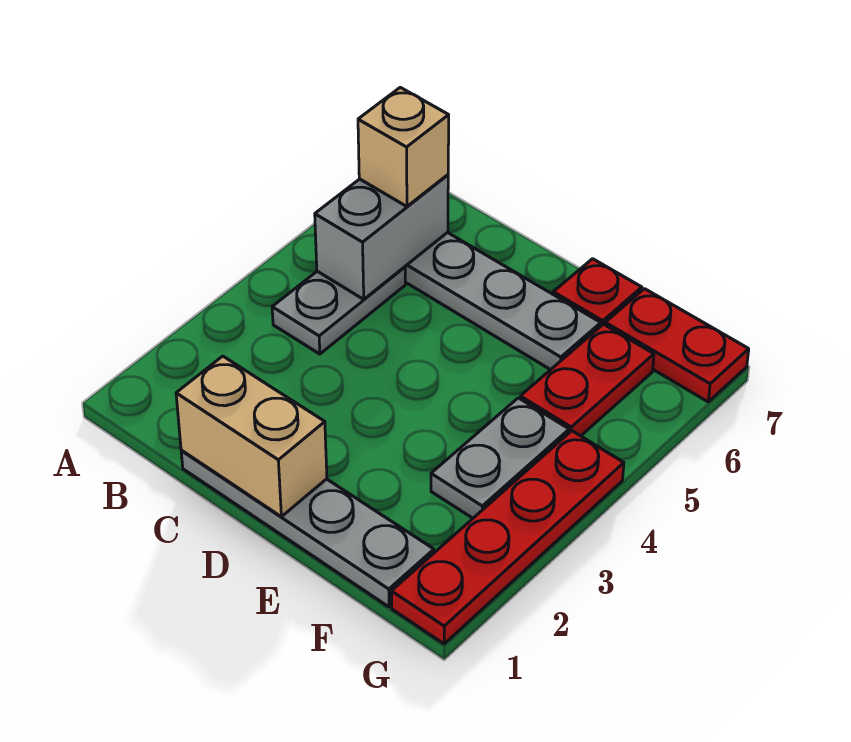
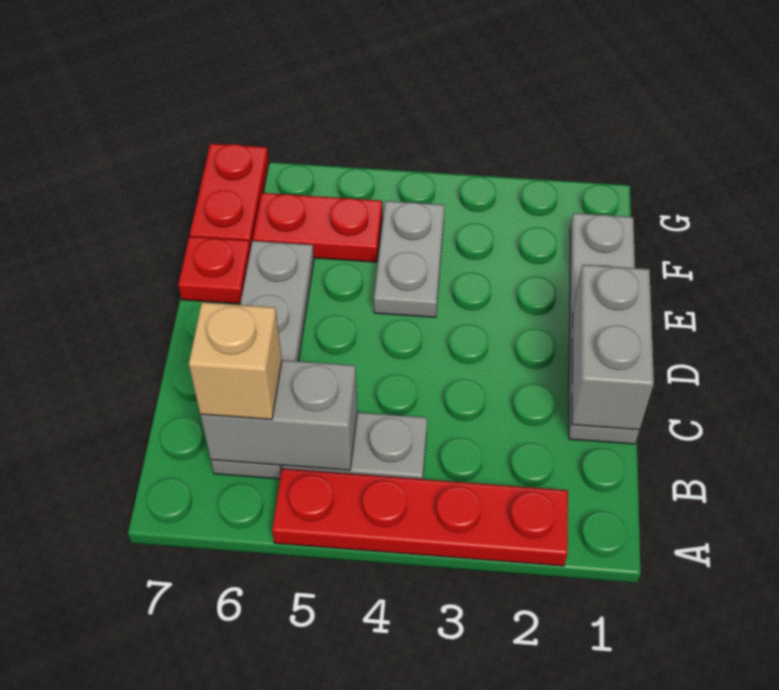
tan brick C1:D1 level 2 -> grey brick C1:D1 level 2
grey plate F3:F4 level 1 -> grey plate E4:F4 level 1
red plate G1:G4 level 1 -> red plate A2:A5 level 1

